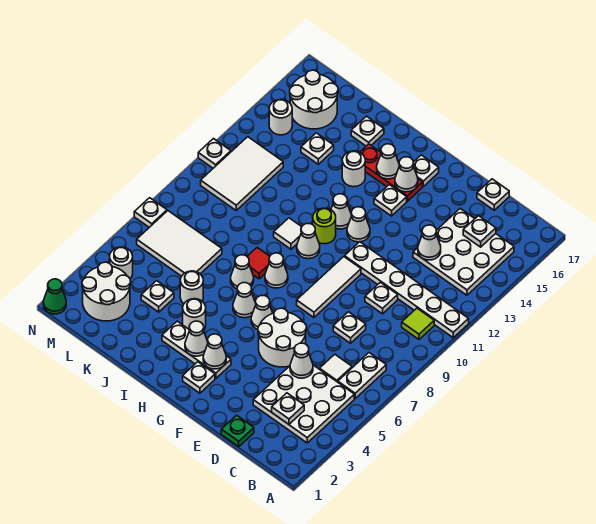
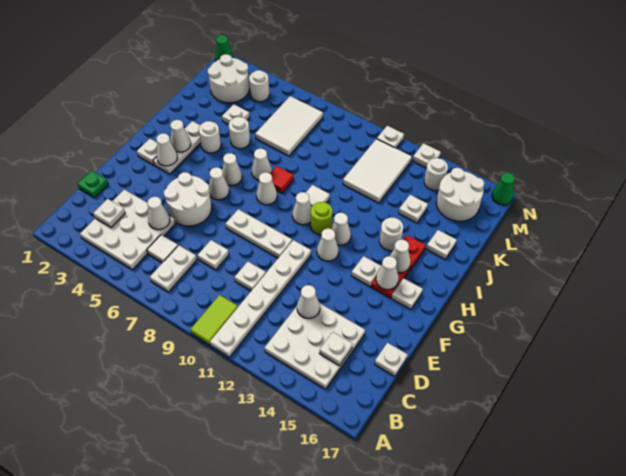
white plate B6:B7 level 1 -> white plate B7:C7 level 1
lime tile B10 level 1 -> lime tile A10:B10 level 1
white tile F8:F10 level 1 -> white plate F8:F10 level 1
white tile L10:M12 level 1 -> white tile K11:M12 level 1
white plate N7 level 1 -> white plate N13 level 1
none -> green cone N17 level 1

